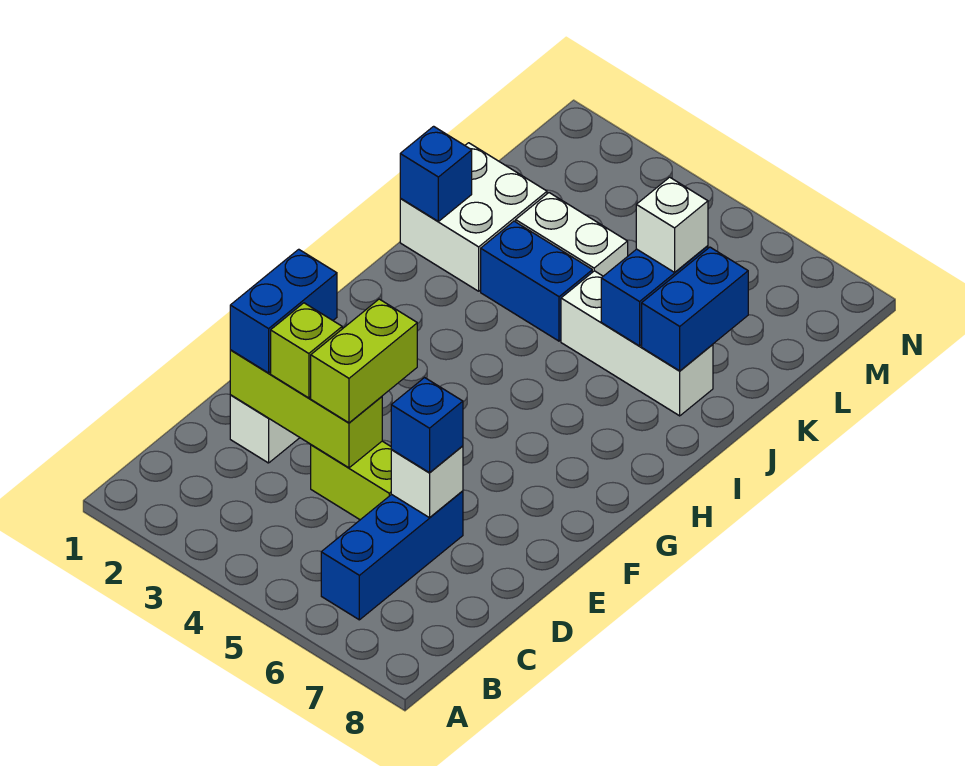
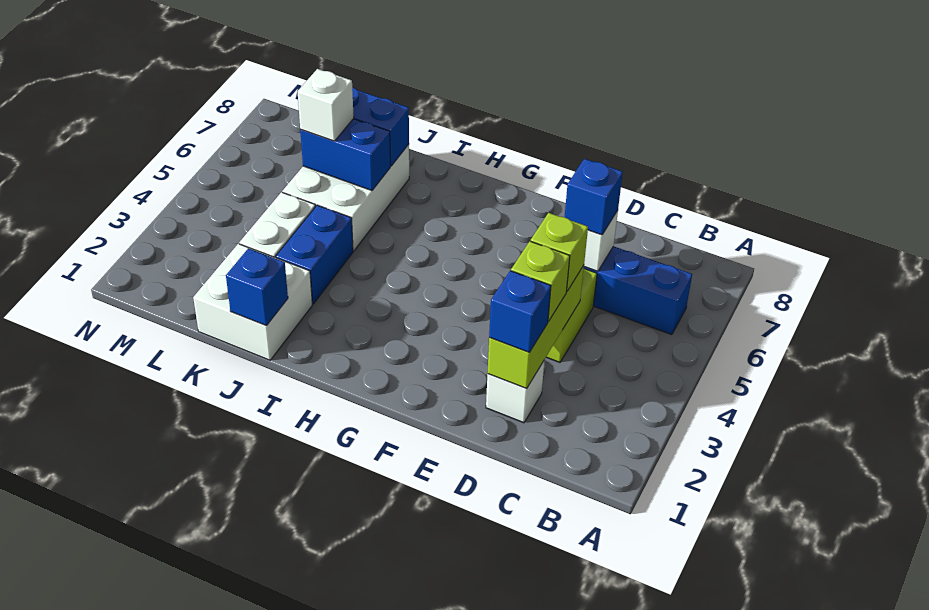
blue brick D2:E2 level 3 -> blue brick D2 level 3
lime brick D4:E4 level 3 -> lime brick D4 level 3
white brick J5:J7 level 1 -> white brick J5:K7 level 1

